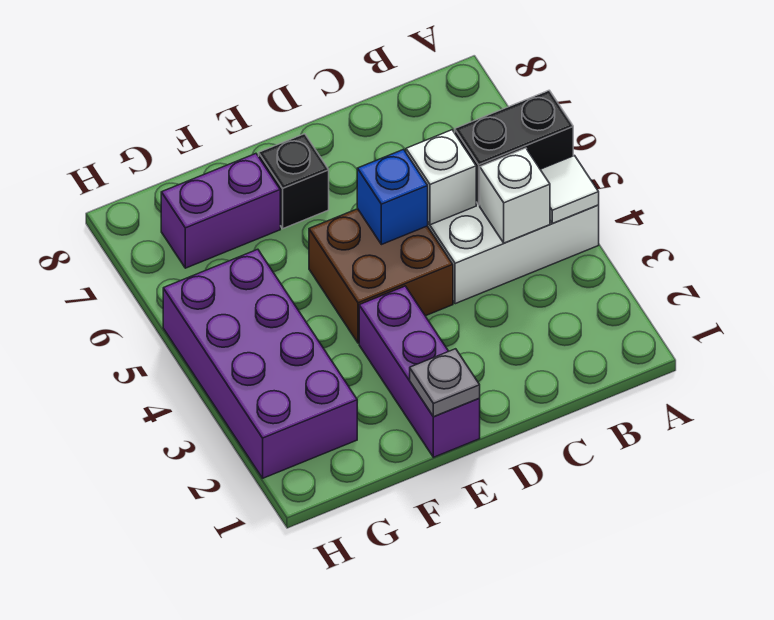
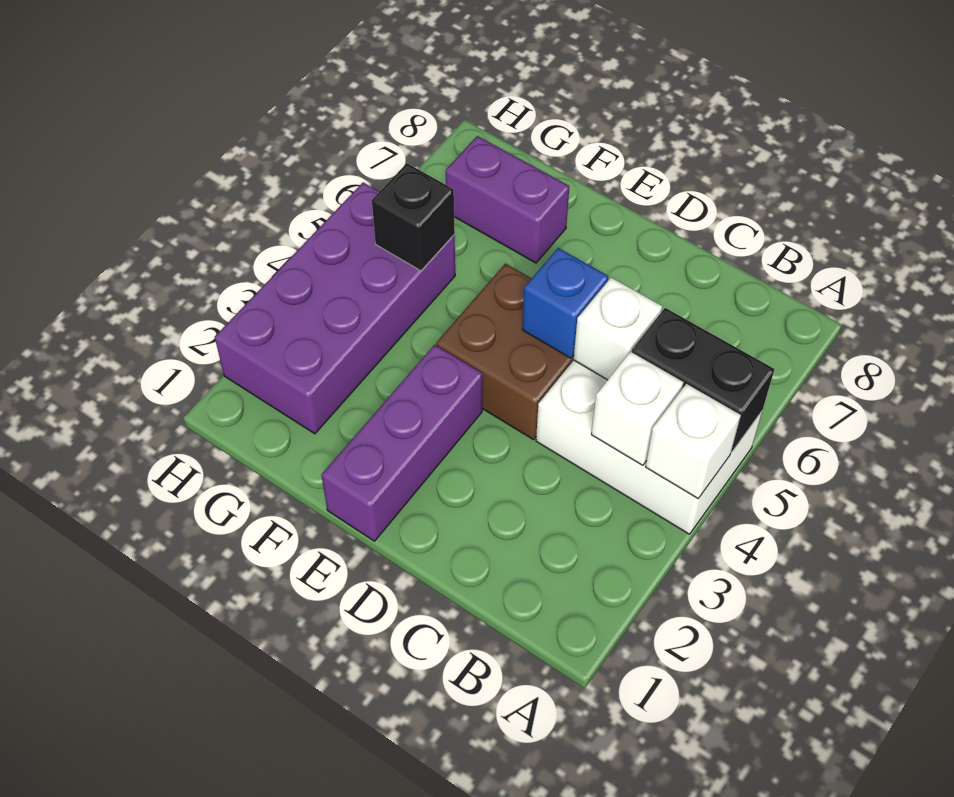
white tile A4 level 2 -> white brick A4 level 2
grey plate E1 level 2 -> none
black brick E7 level 1 -> black brick G5 level 2

